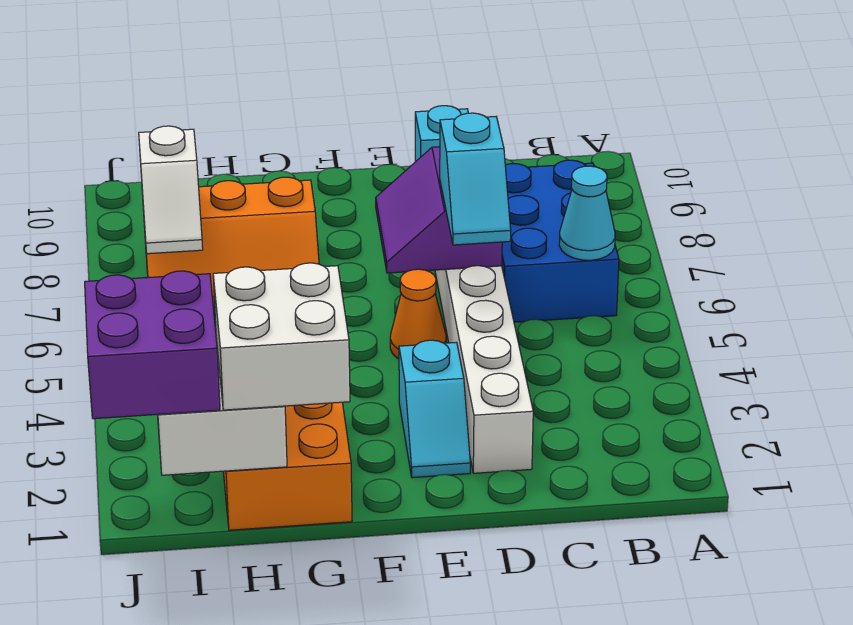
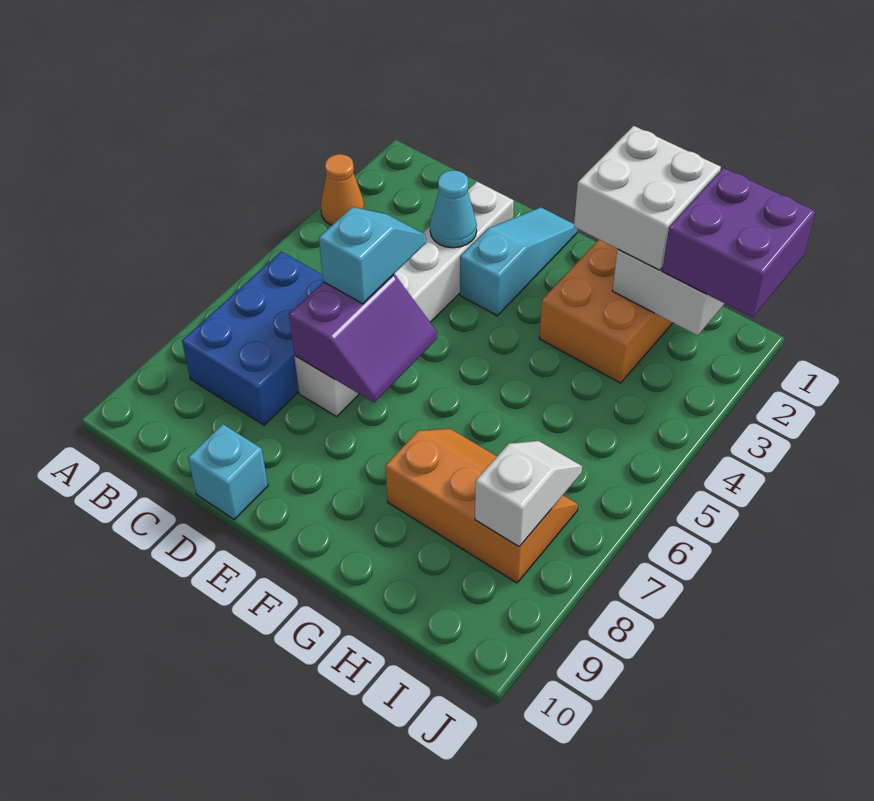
cyan cone B6 level 2 -> cyan cone D3 level 2
cyan slope E2:E3 level 1 top 3 -> cyan slope E1:E3 level 1 top 3
orange cone E5 level 1 -> orange cone A3 level 1

